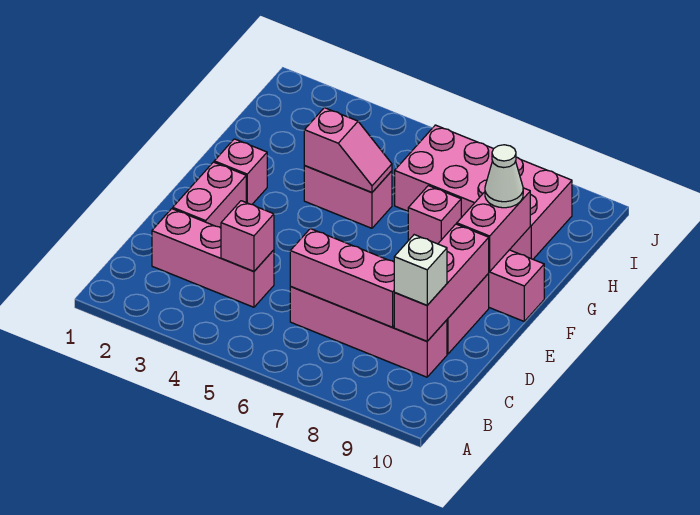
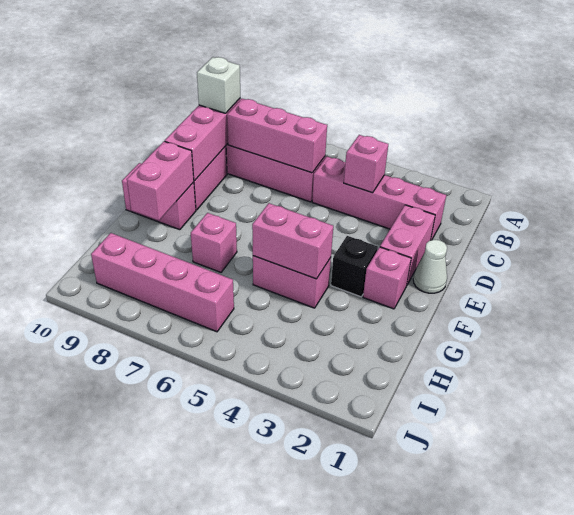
pink brick C2:C4 level 1 -> pink brick C2:C5 level 1
none -> black brick F3 level 1
pink slope G4:G5 level 2 top 4 -> pink brick G4:G5 level 2
white cone G9 level 3 -> white cone E1 level 1
pink brick H6:I9 level 1 -> pink brick I6:I9 level 1

